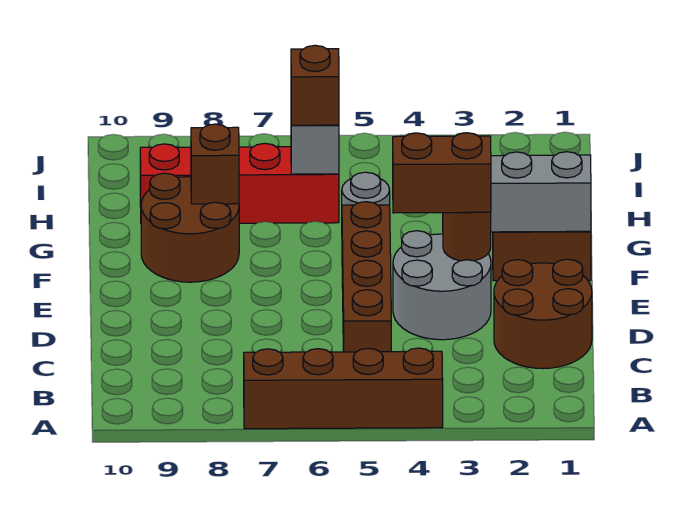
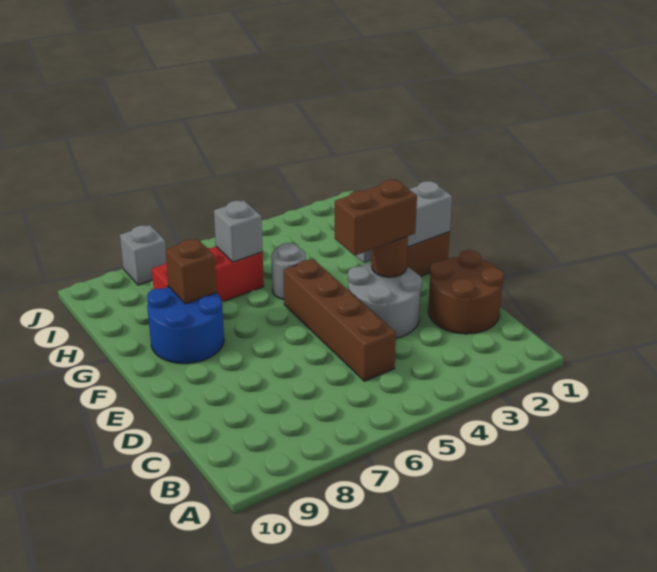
brown brick A4:A7 level 1 -> none
brown round brick F8:G9 level 1 -> blue round brick F8:G9 level 1
red brick H6:H9 level 1 -> red brick H6:H8 level 1
brown brick H6 level 3 -> none
none -> grey brick J8 level 1

